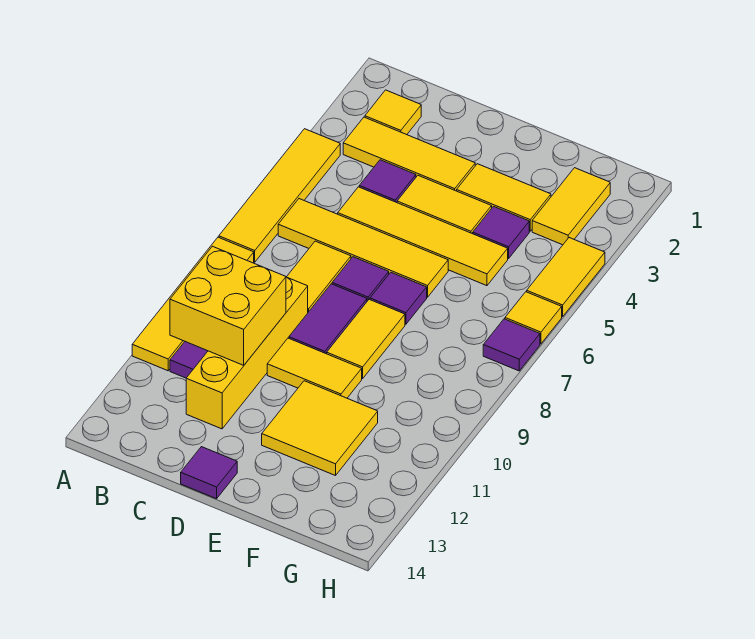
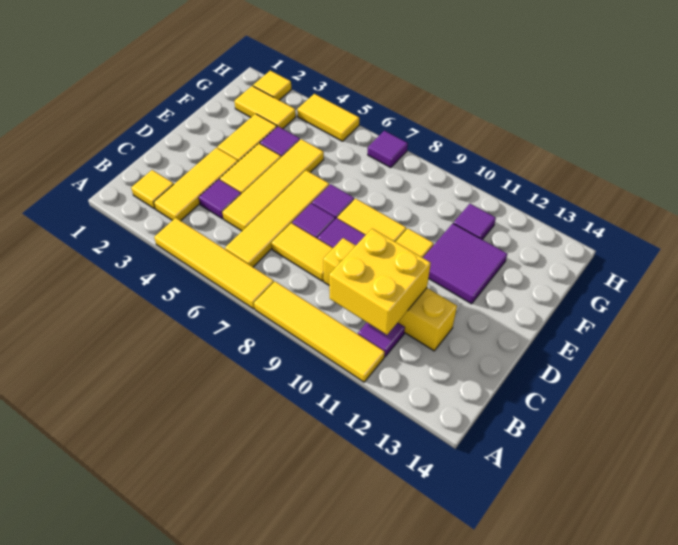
purple tile D14 level 1 -> purple tile G11 level 1
yellow tile E11:F12 level 1 -> purple tile E11:F12 level 1
yellow tile H6 level 1 -> yellow tile H2 level 1

